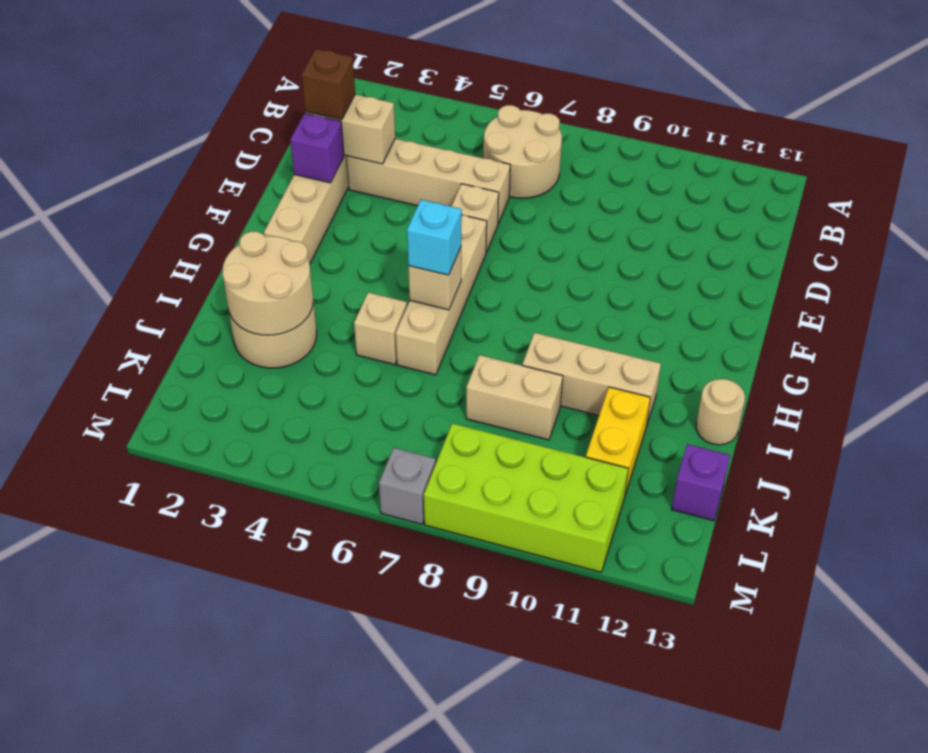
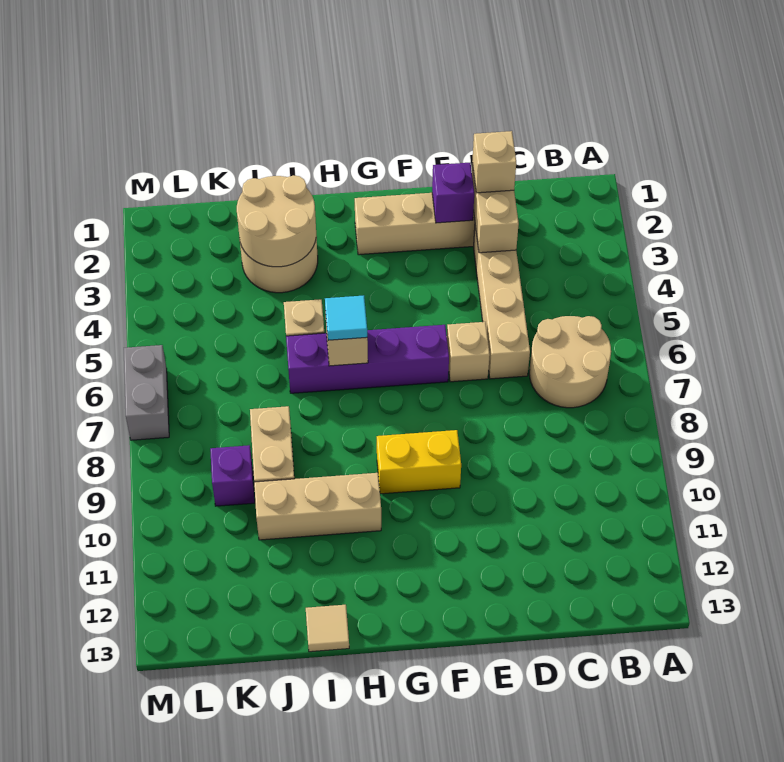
brown brick D2 level 3 -> tan brick D2 level 3
tan brick F6:I6 level 1 -> purple brick F6:I6 level 1
cyan brick H6 level 3 -> cyan tile H6 level 3
tan brick I9:I11 level 1 -> tan brick H10:J10 level 1
tan round brick I13 level 1 -> tan tile I13 level 1
yellow brick J11:K11 level 1 -> yellow brick F9:G9 level 1
purple brick K13 level 1 -> purple brick K9 level 1
lime brick L8:M11 level 1 -> none
grey brick M7 level 1 -> grey brick M6:M7 level 1

